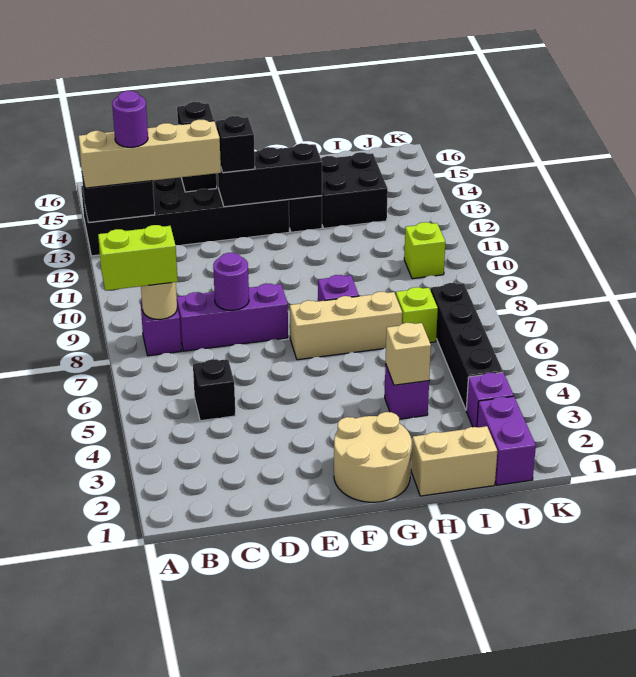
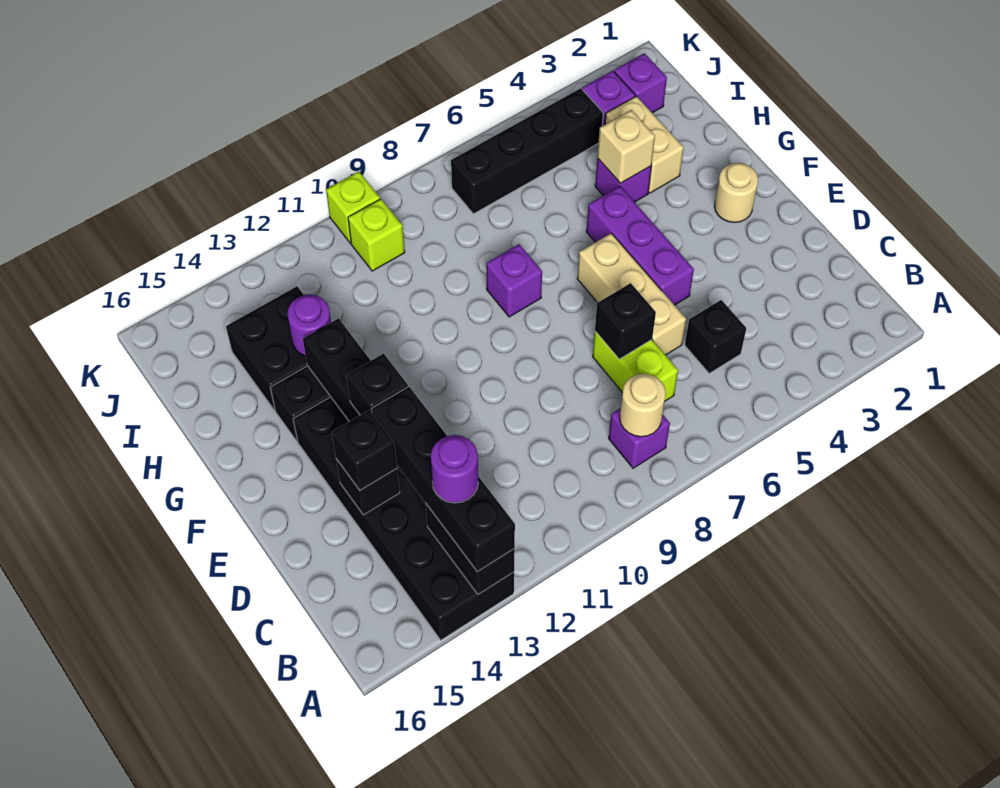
lime brick A8:B8 level 3 -> lime brick C7:D7 level 1
tan brick A13:D13 level 3 -> black brick A13:D13 level 3
purple brick C8:E8 level 1 -> purple brick E5:G5 level 1
none -> black brick D7 level 2
purple round brick D8 level 2 -> purple round brick H13 level 2
tan round brick F1:G2 level 1 -> tan round brick F2 level 1
tan brick F7:H7 level 1 -> tan brick D6:F6 level 1
tan brick H1:I1 level 1 -> tan brick H3:I3 level 1
lime brick I7 level 1 -> lime brick K10 level 1
purple brick J1:J2 level 1 -> purple brick J2 level 1

